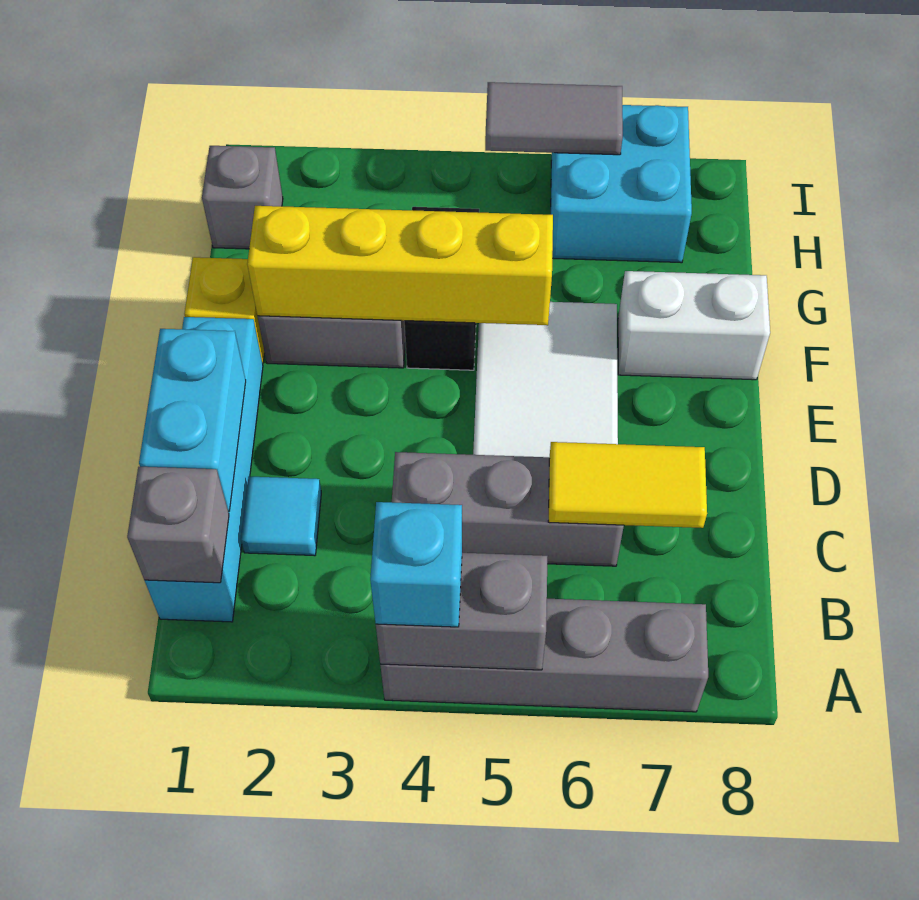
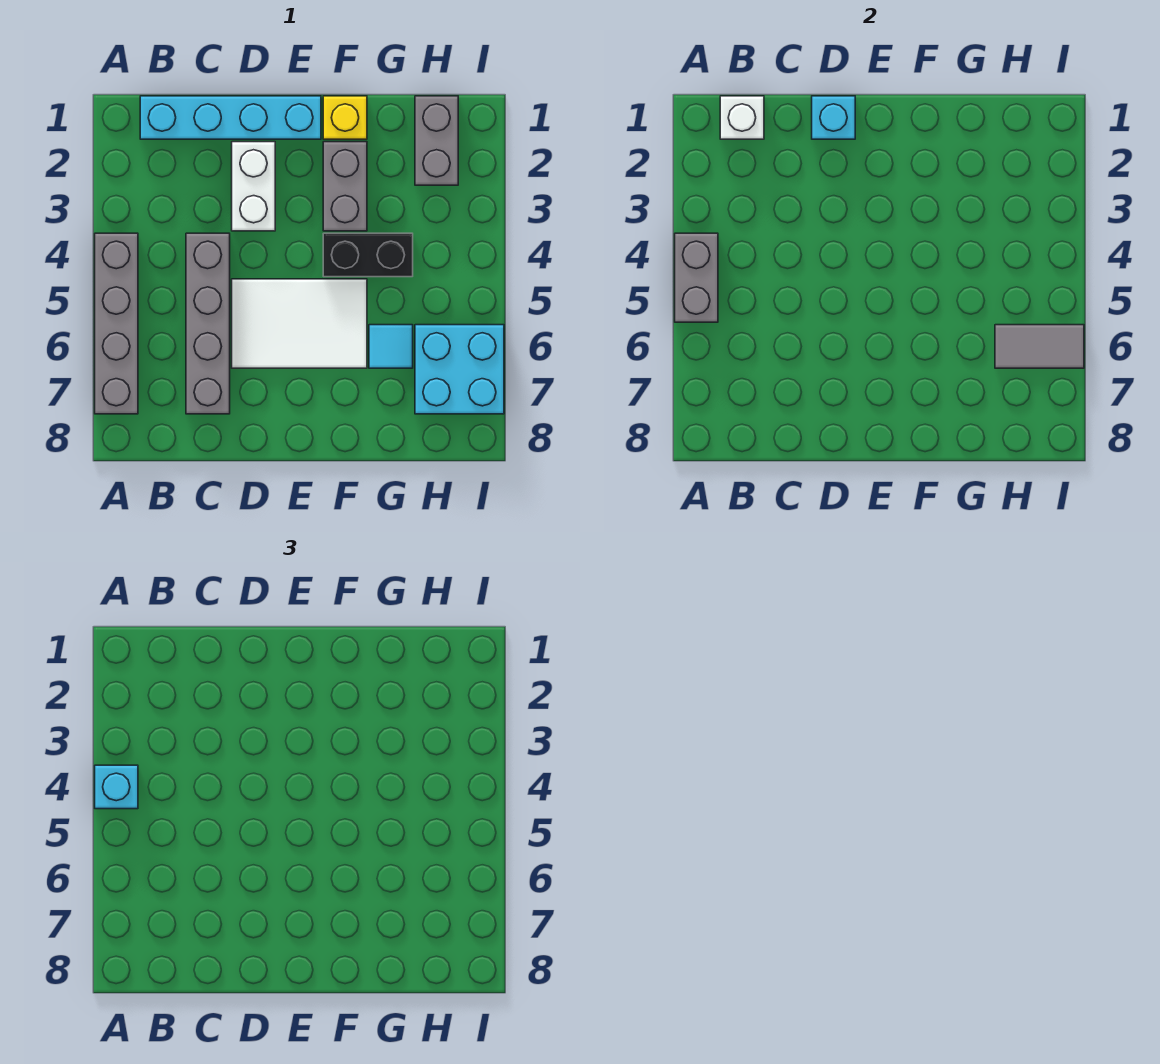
grey brick B1 level 2 -> white brick B1 level 2
cyan brick C1:D1 level 2 -> cyan brick D1 level 2
cyan tile C2 level 1 -> cyan tile G6 level 1
grey brick C4:C6 level 1 -> grey brick C4:C7 level 1
yellow tile C6:C7 level 2 -> none
yellow brick F2:F5 level 2 -> none
white brick F7:F8 level 1 -> white brick D2:D3 level 1
grey brick H1 level 1 -> grey brick H1:H2 level 1
grey tile I5:I6 level 2 -> grey tile H6:I6 level 2

